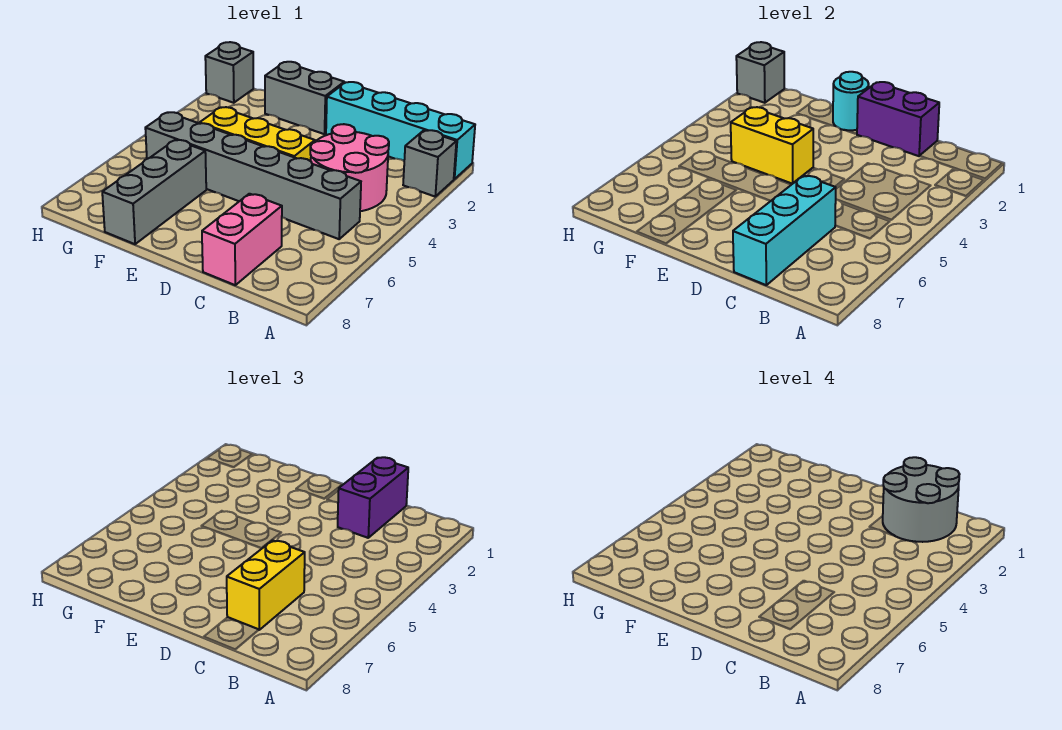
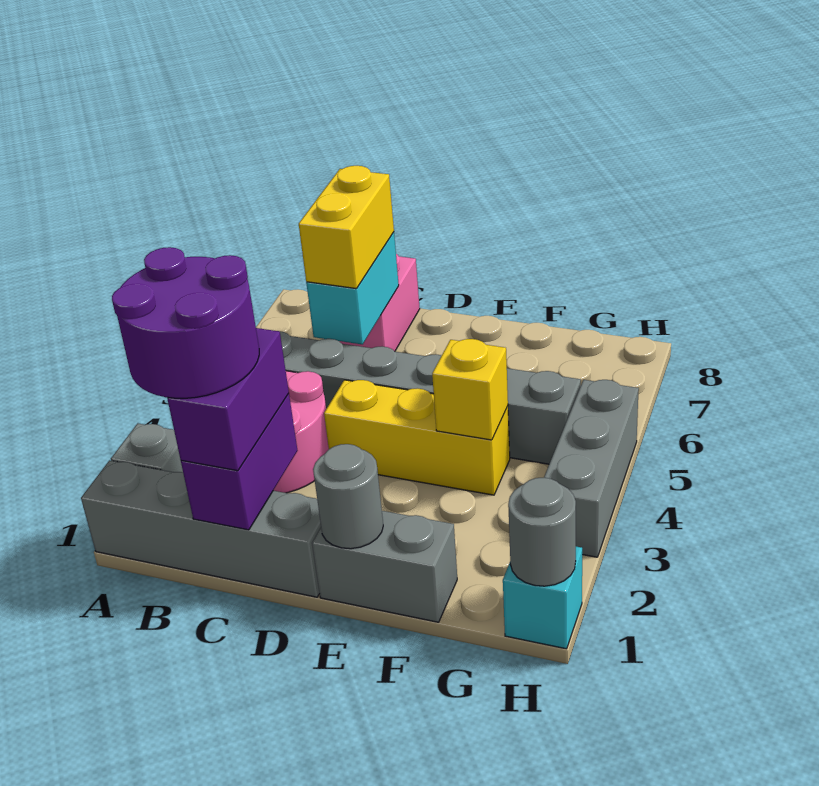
cyan brick A1:D1 level 1 -> grey brick A1:D1 level 1
grey round brick B1:C2 level 4 -> purple round brick B1:C2 level 4
purple brick C1:D1 level 2 -> purple brick C1:C2 level 2
cyan brick C6:C8 level 2 -> cyan brick C6:C7 level 2
cyan round brick E1 level 2 -> grey round brick E1 level 2
yellow brick E4:F4 level 2 -> yellow brick F4 level 2
grey brick F6:F8 level 1 -> grey brick H3:H5 level 1
grey brick H1 level 1 -> cyan brick H1 level 1
grey brick H1 level 2 -> grey round brick H1 level 2

